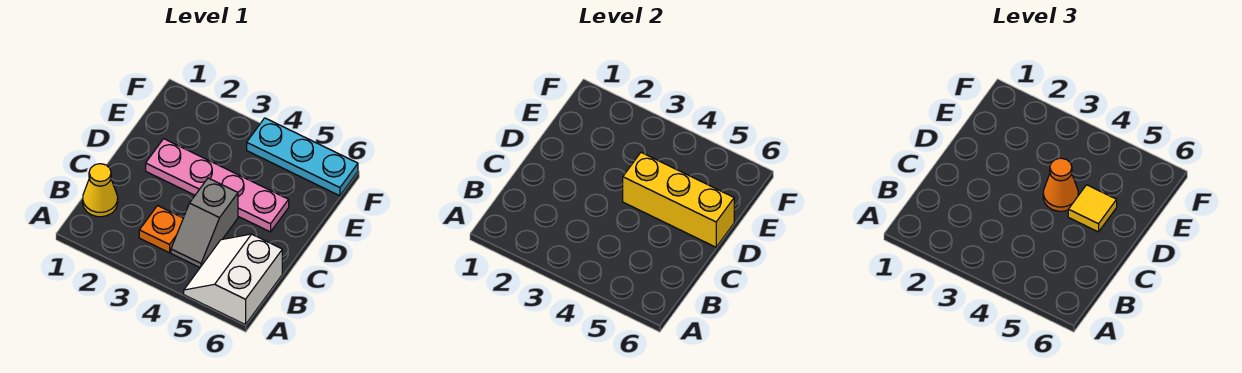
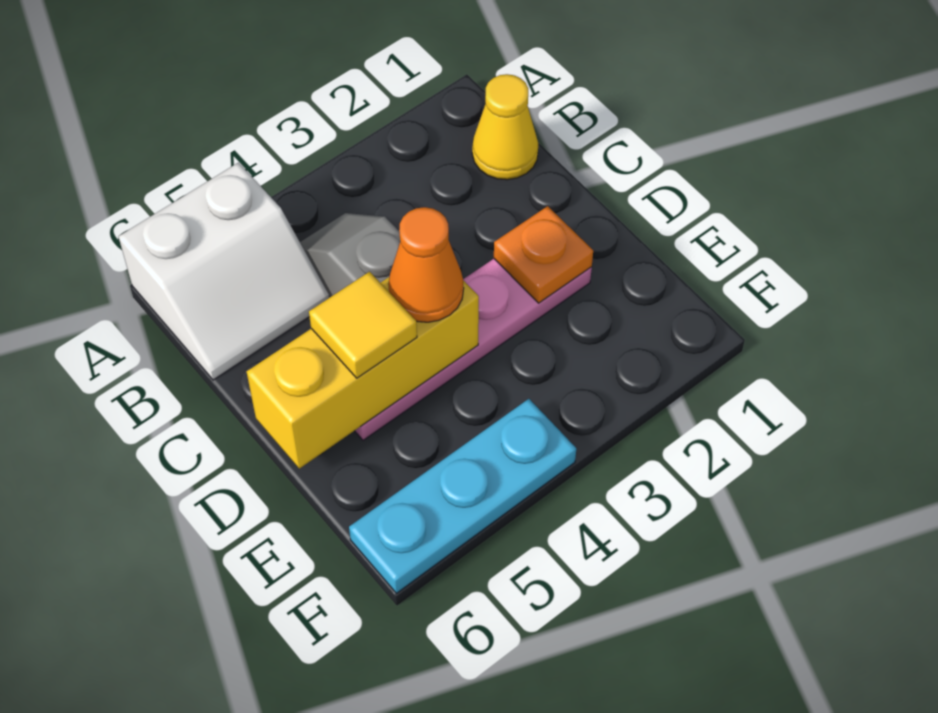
white slope A5:B6 level 1 top 6 -> white slope A5:B6 level 1 top A
orange plate B3 level 1 -> orange plate D2 level 2

